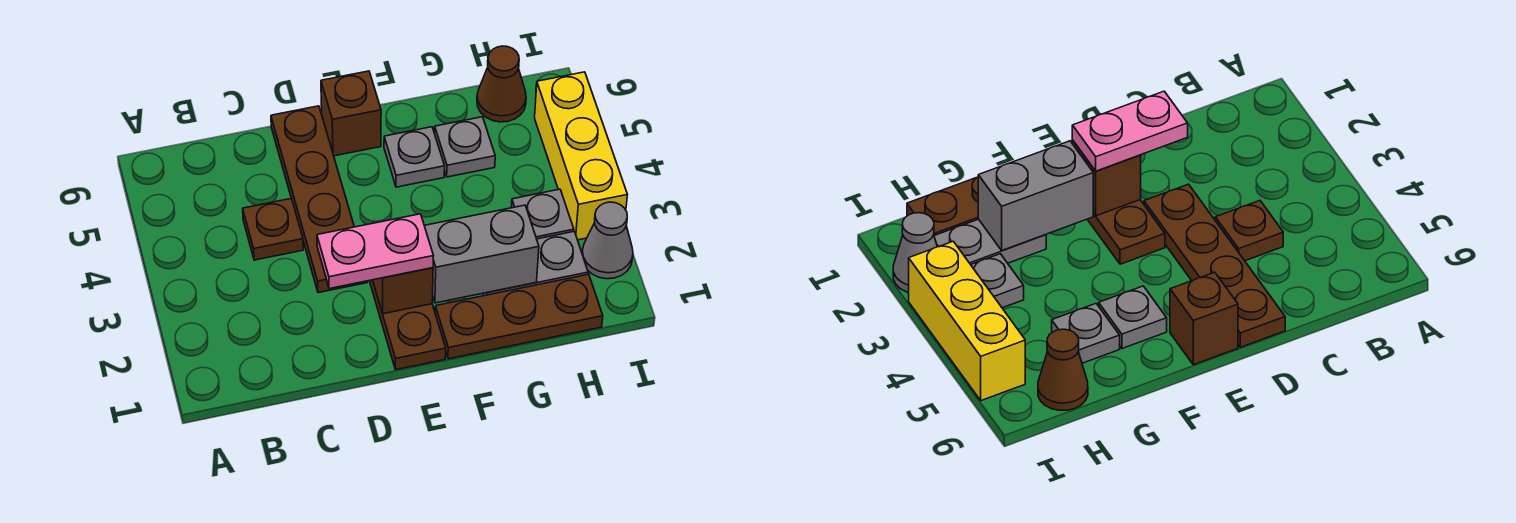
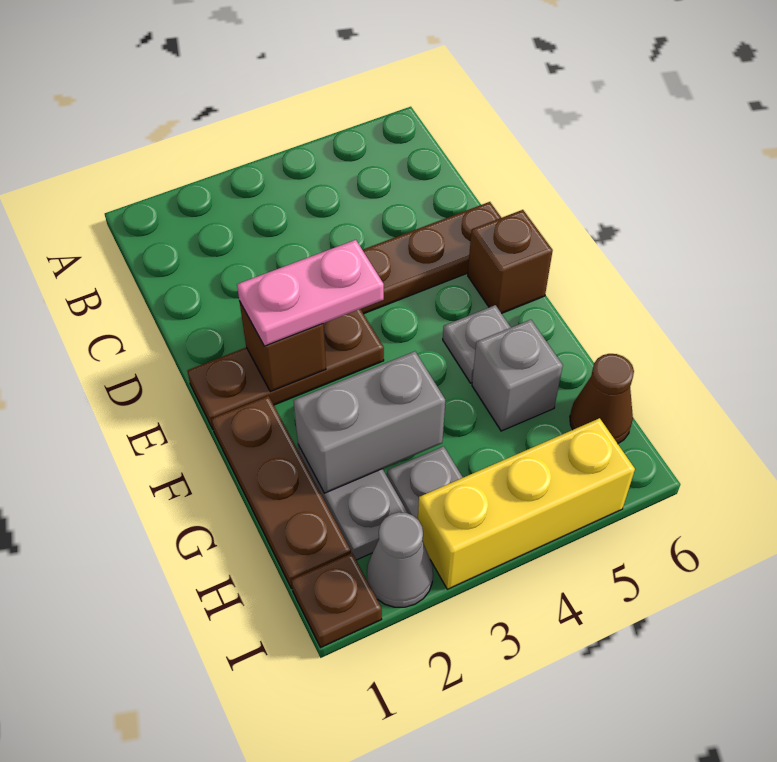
brown plate C4 level 1 -> brown plate I1 level 1
pink plate D2:E2 level 3 -> pink plate E2:E3 level 3
grey brick F2:G2 level 2 -> grey brick G2:G3 level 2
grey plate G5 level 1 -> grey brick G5 level 1

